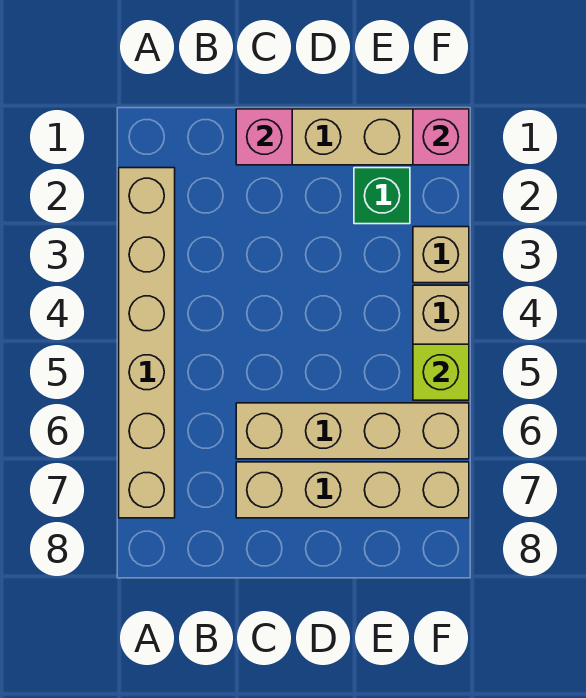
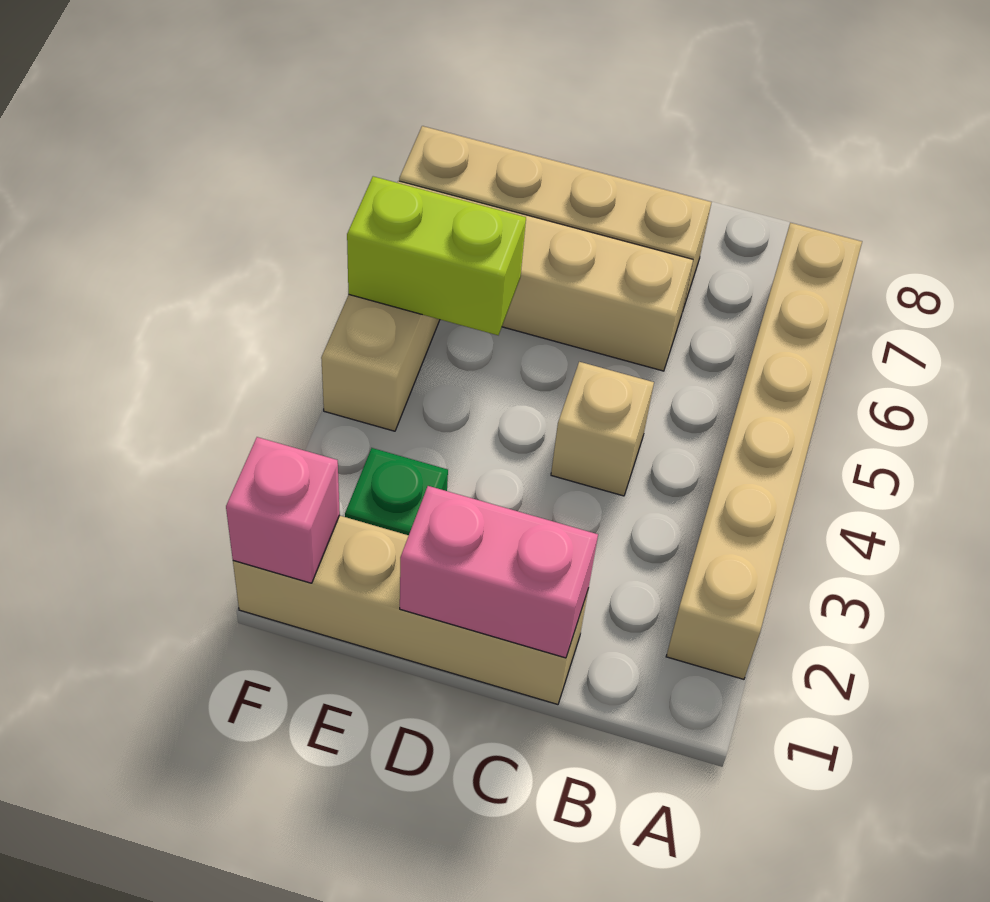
pink brick C1 level 2 -> pink brick C1:D1 level 2
tan brick F3 level 1 -> tan brick C4 level 1
lime brick F5 level 2 -> lime brick E5:F5 level 2

